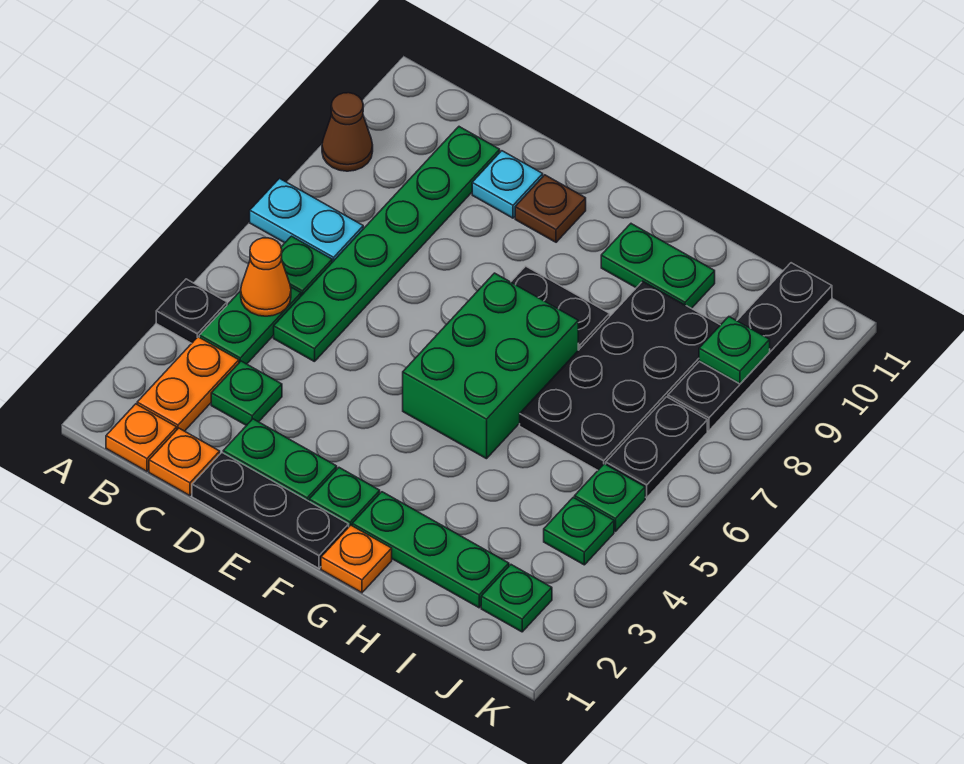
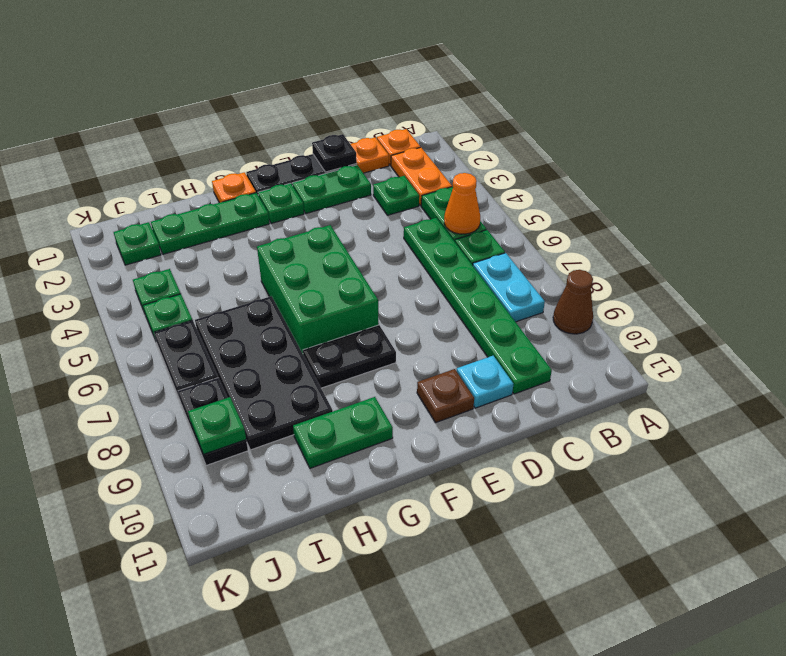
black plate A4 level 1 -> black plate D1 level 2
cyan plate A7:B7 level 1 -> cyan plate B7:B8 level 1
black plate J8:J11 level 1 -> black plate J8:J9 level 1

